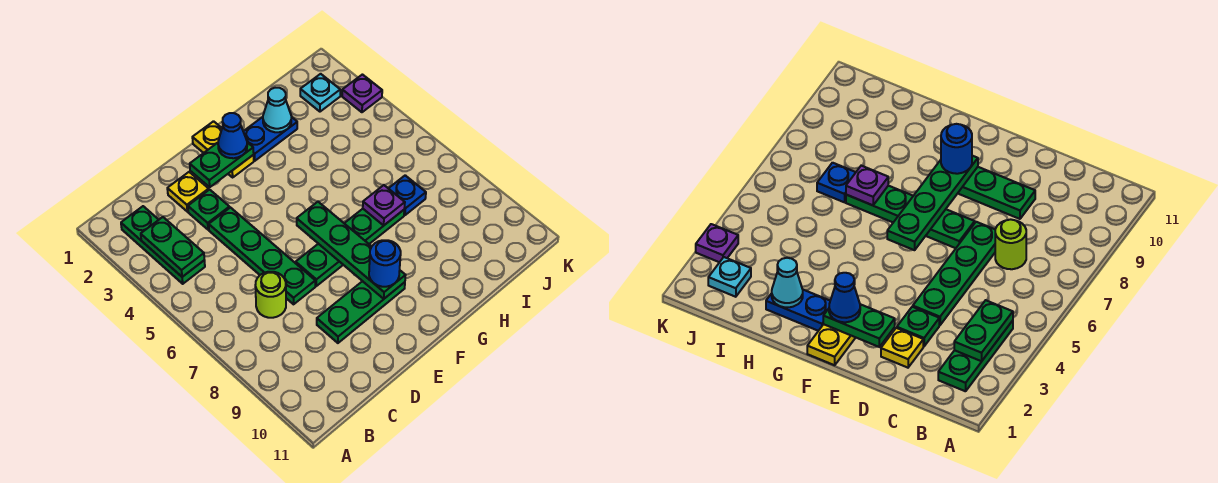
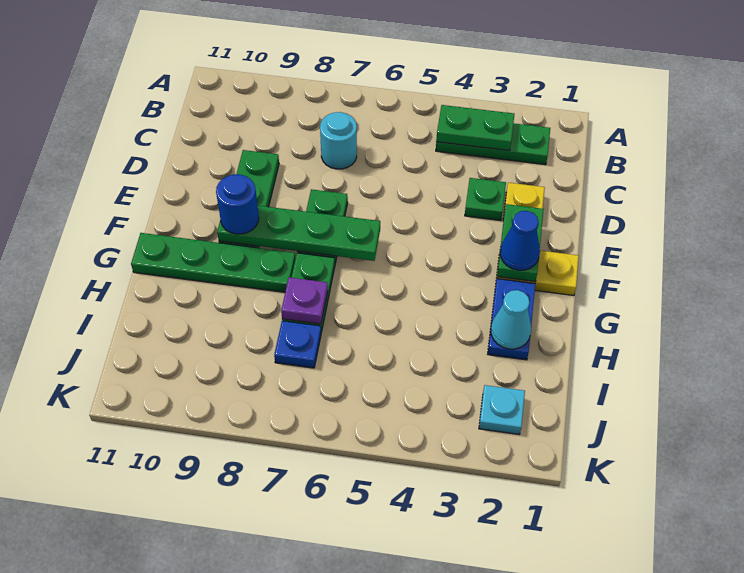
lime round brick C7 level 1 -> cyan round brick C7 level 1
green plate D4:D7 level 1 -> green plate G8:G11 level 1
purple plate K3 level 1 -> none

